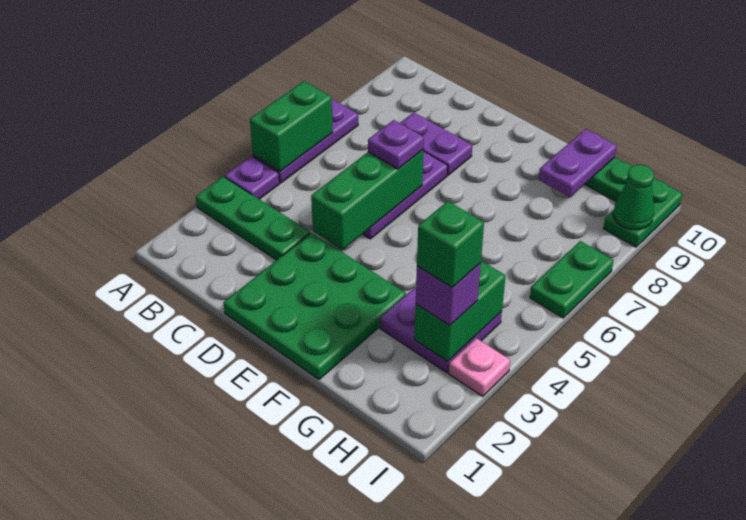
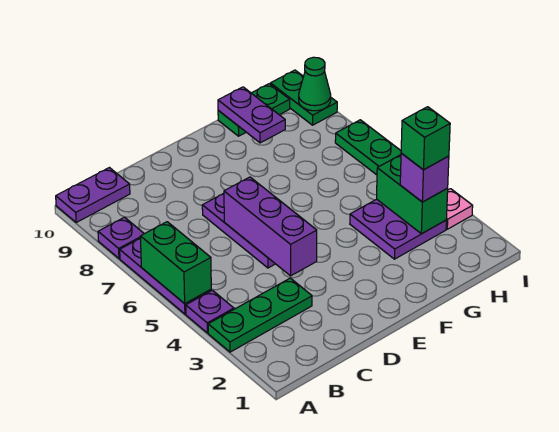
purple plate C8:D8 level 1 -> purple plate A10:B10 level 1
green plate D1:F3 level 1 -> none
green brick D4:D6 level 2 -> purple brick D4:D6 level 2
purple plate D6 level 3 -> purple plate A8 level 1

